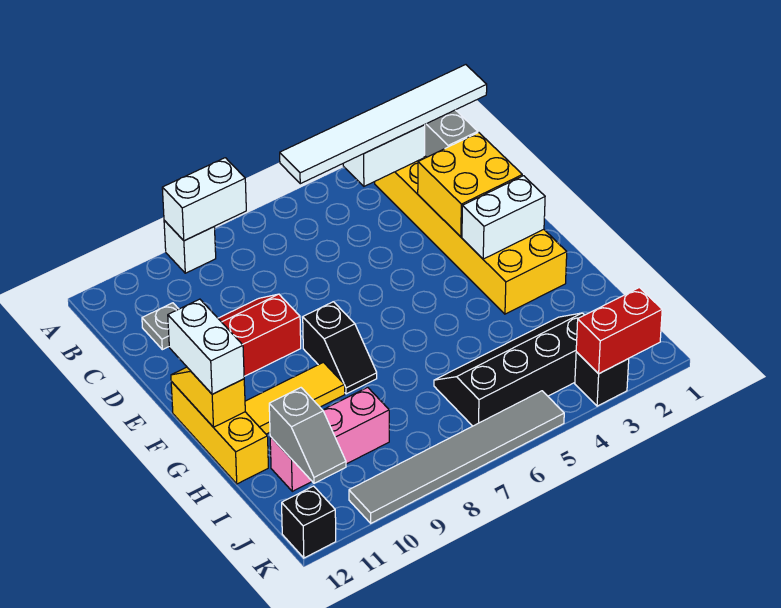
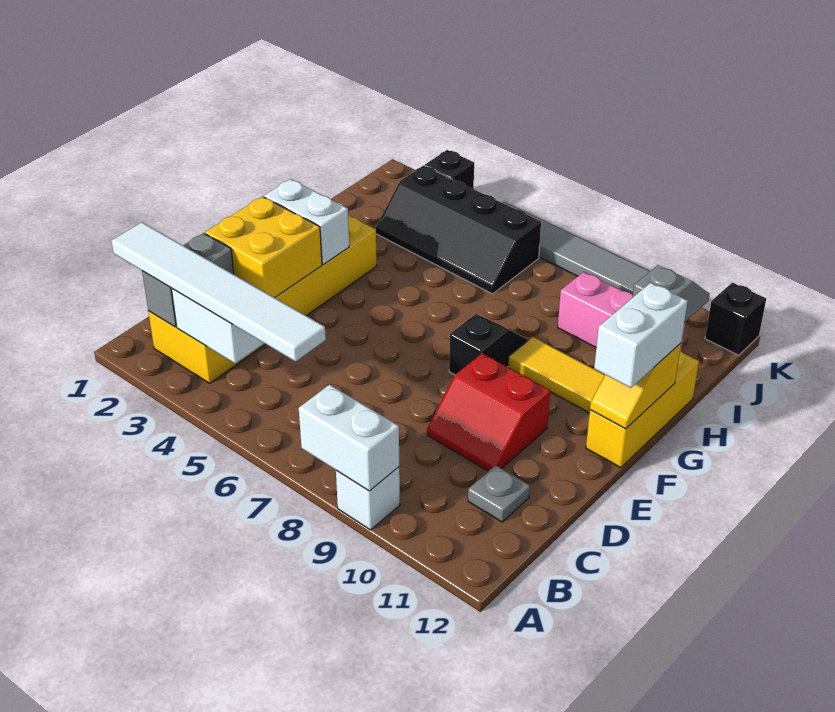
red brick K2:K3 level 2 -> none

